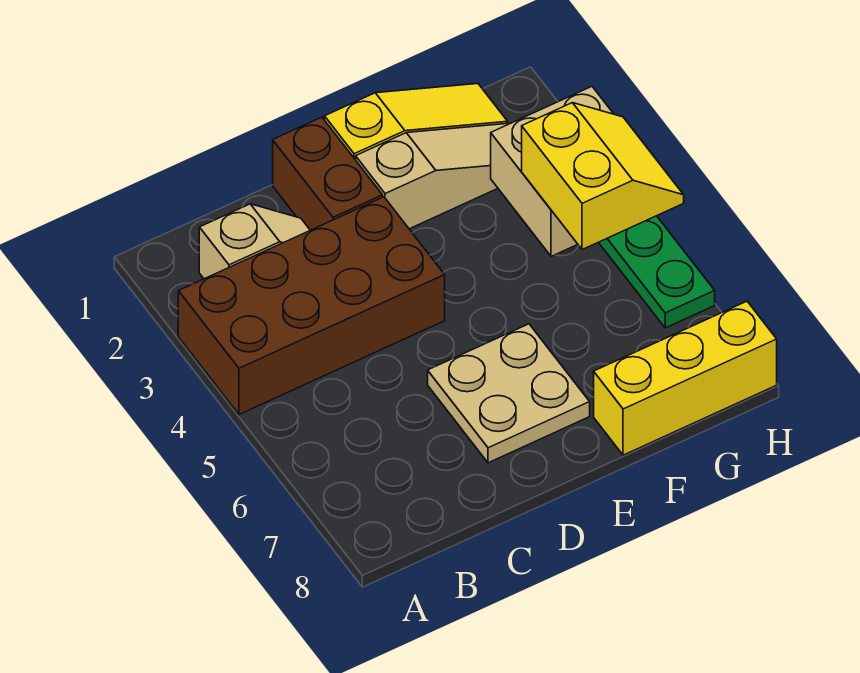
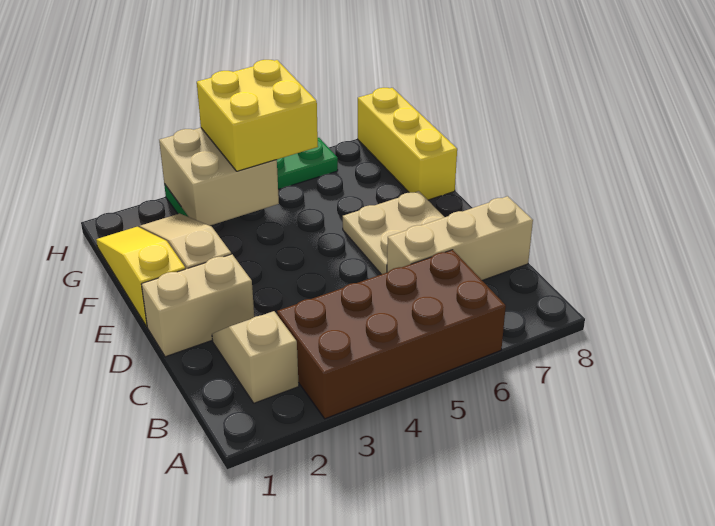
brown brick A3:D4 level 1 -> brown brick A3:B6 level 1
none -> tan brick C6:C8 level 1
brown brick D1:D2 level 1 -> tan brick D1:D2 level 1
yellow slope G4:H5 level 3 top G -> yellow brick G4:H5 level 3

